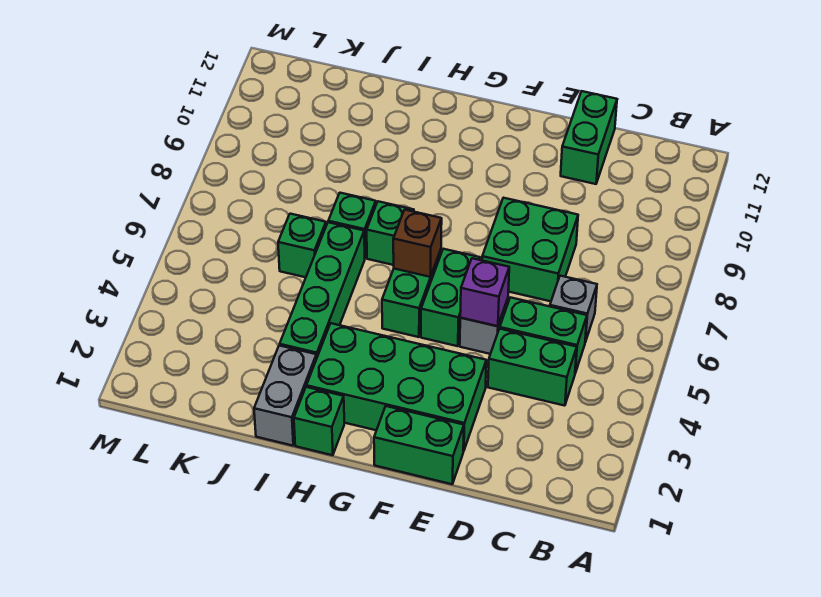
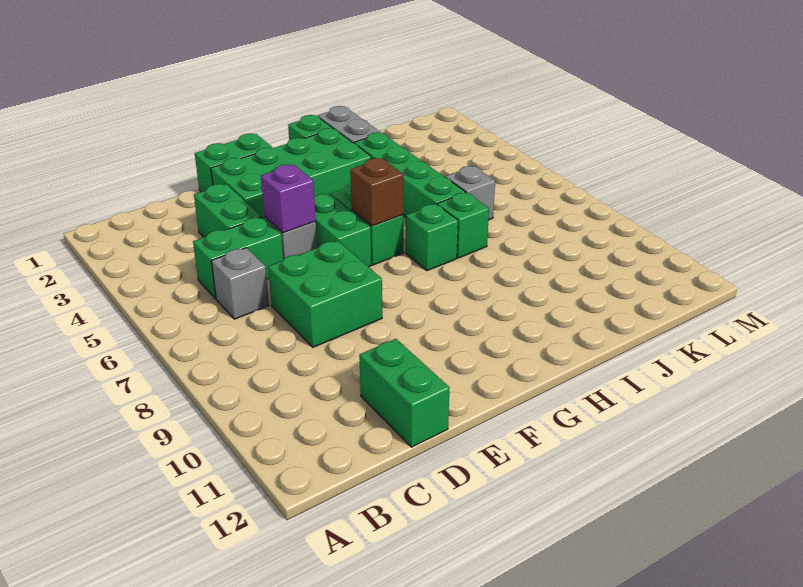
green brick C4:D4 level 1 -> green brick D3:D4 level 1
green brick J6 level 1 -> grey brick J6 level 1

